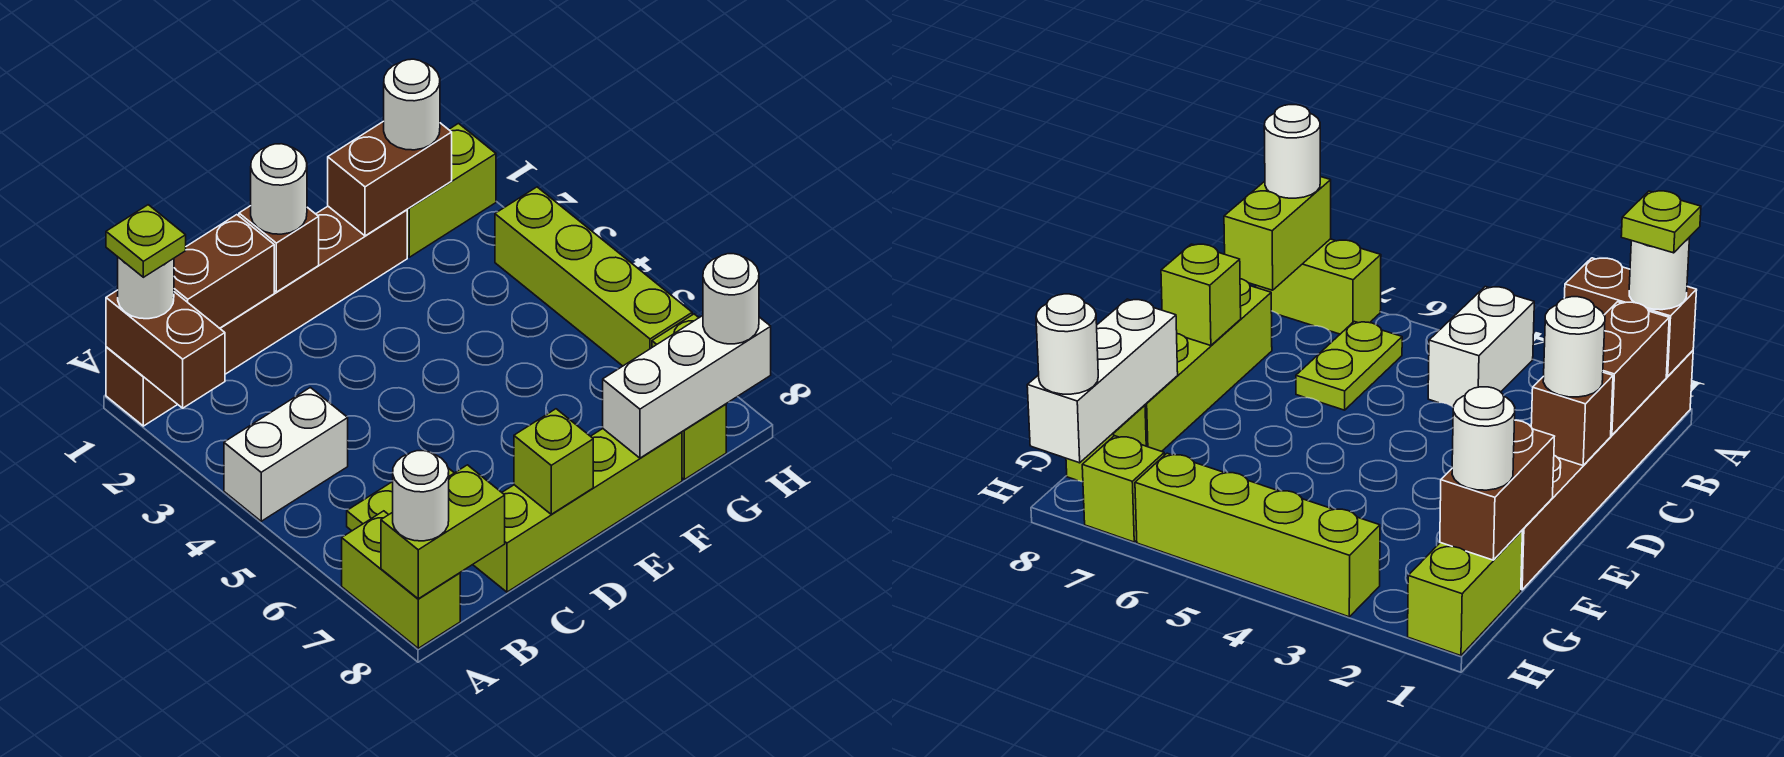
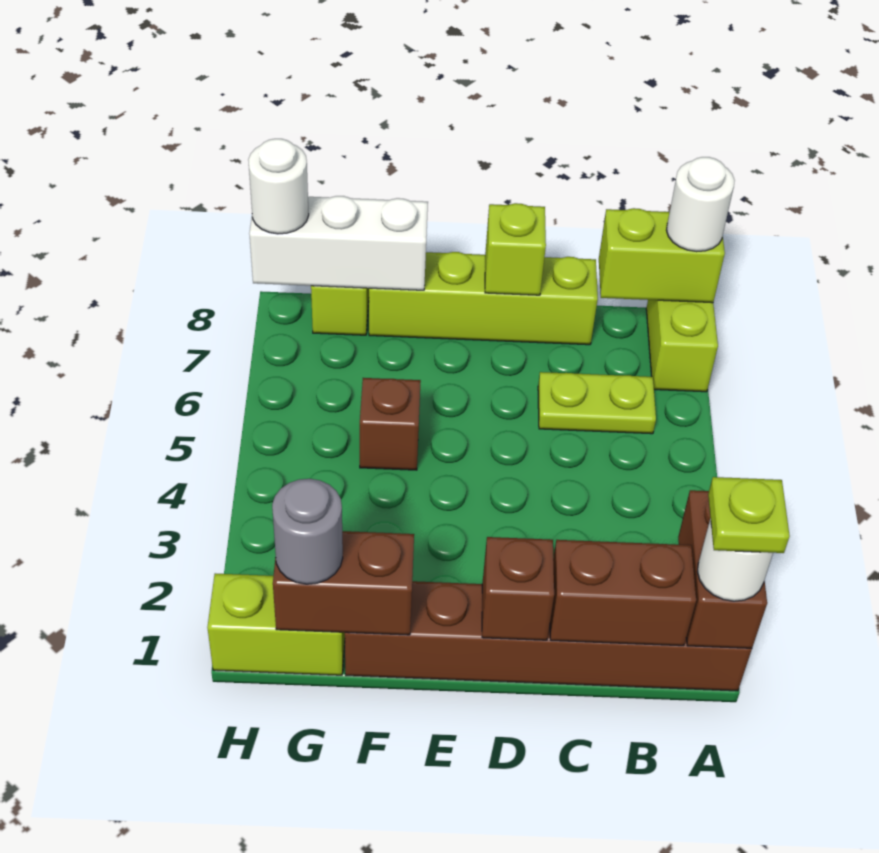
white brick A4:B4 level 1 -> none
white round brick D1 level 3 -> none
none -> brown brick F5 level 1
white round brick G1 level 3 -> grey round brick G1 level 3
lime brick H3:H6 level 1 -> none
lime brick H7 level 1 -> none

